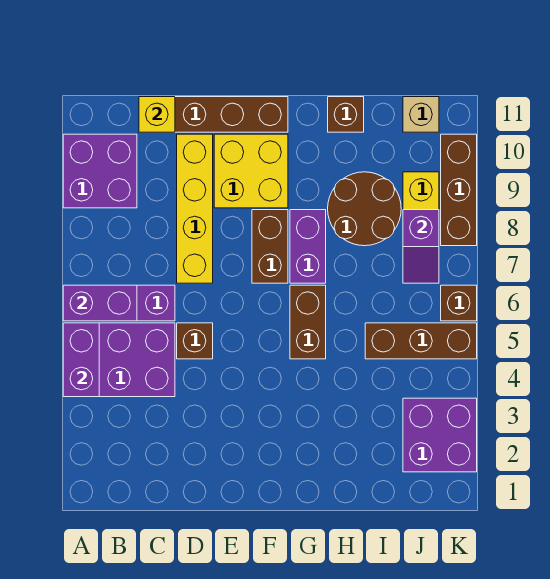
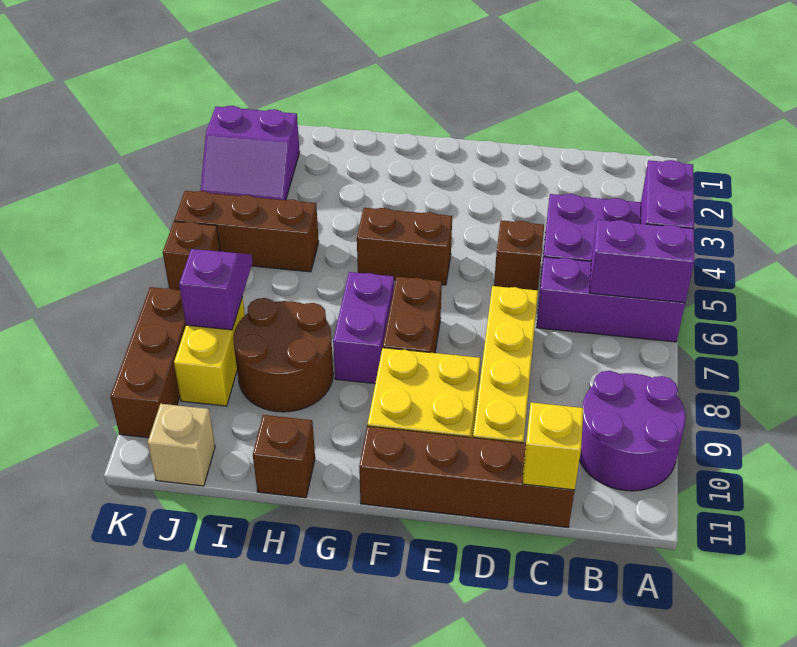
purple brick A9:B10 level 1 -> purple round brick A9:B10 level 1
brown brick G5:G6 level 1 -> brown brick F5:G5 level 1
purple brick J2:K3 level 1 -> purple slope J2:K3 level 1 top 2

